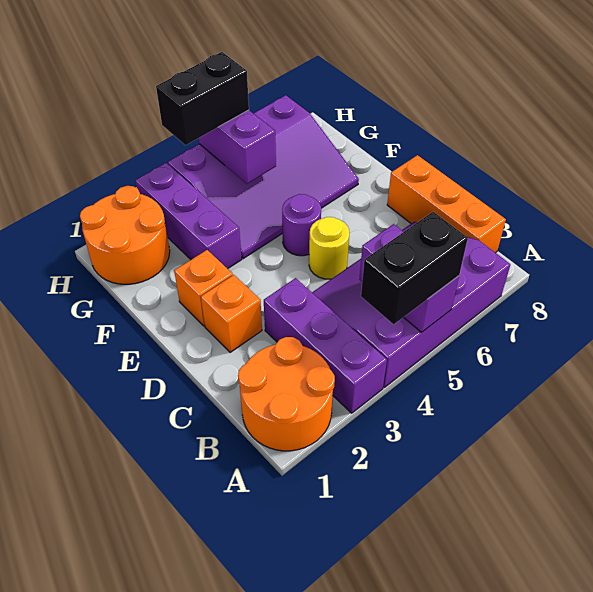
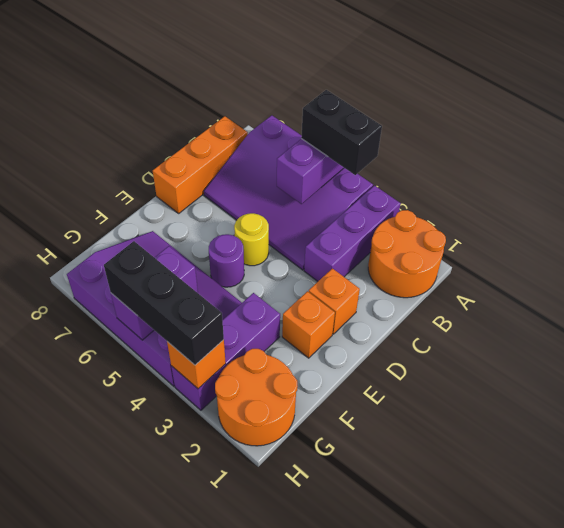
none -> orange brick H3 level 2
black brick H4:H5 level 3 -> black brick H3:H5 level 3

